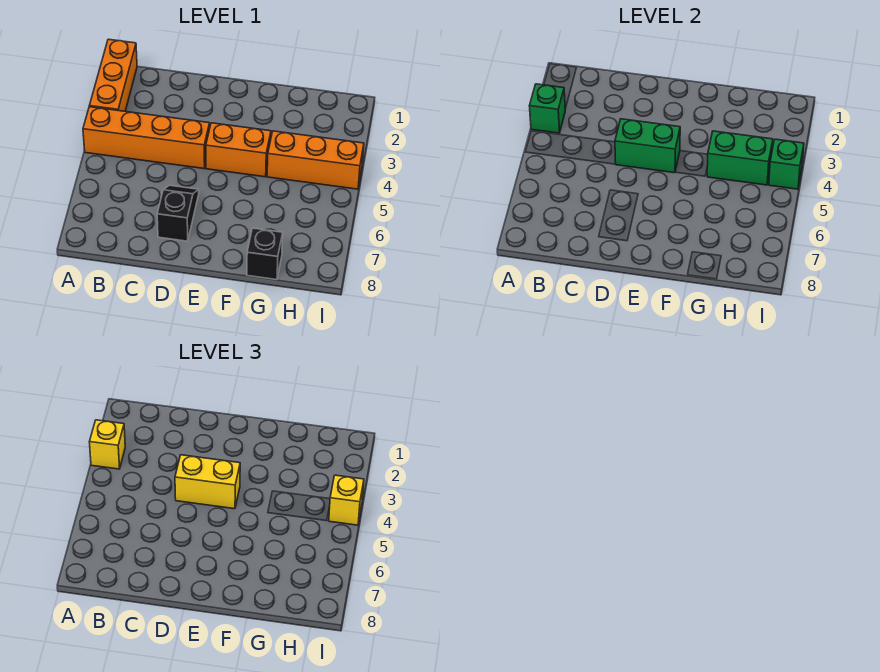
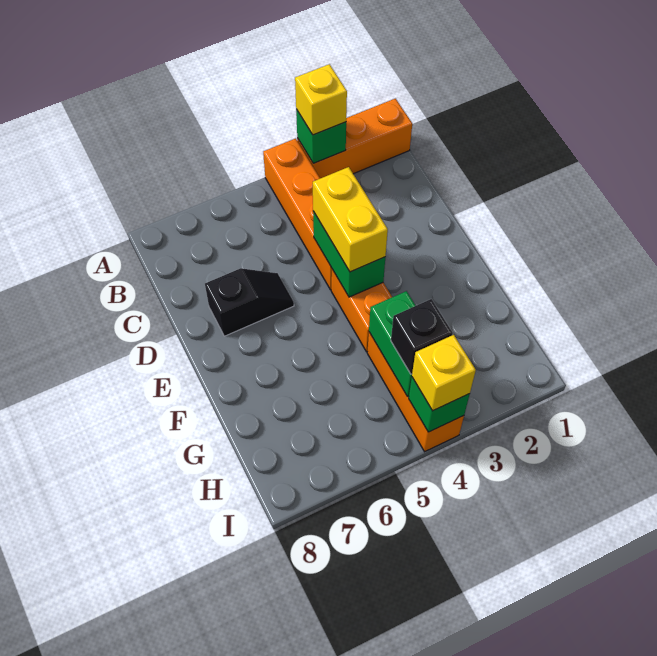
black brick G8 level 1 -> black brick H4 level 3

